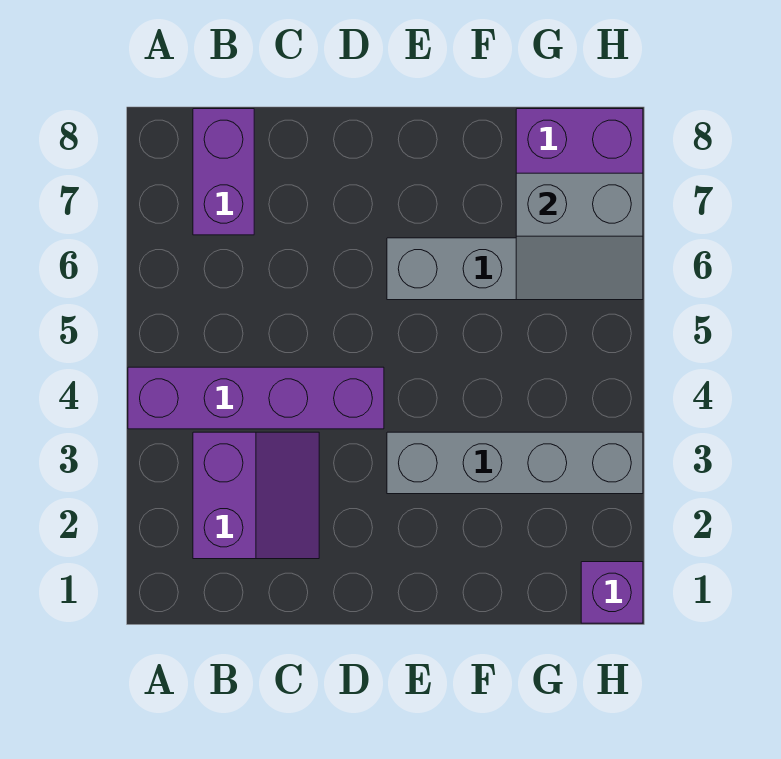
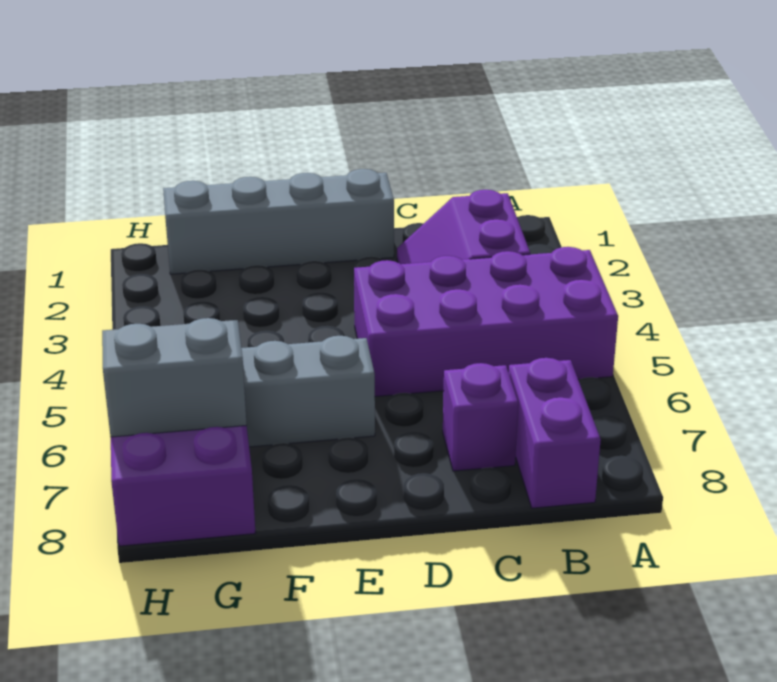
purple brick A4:D4 level 1 -> purple brick A4:D5 level 1
grey brick E3:H3 level 1 -> grey brick D1:G1 level 1
purple brick H1 level 1 -> purple brick C7 level 1

